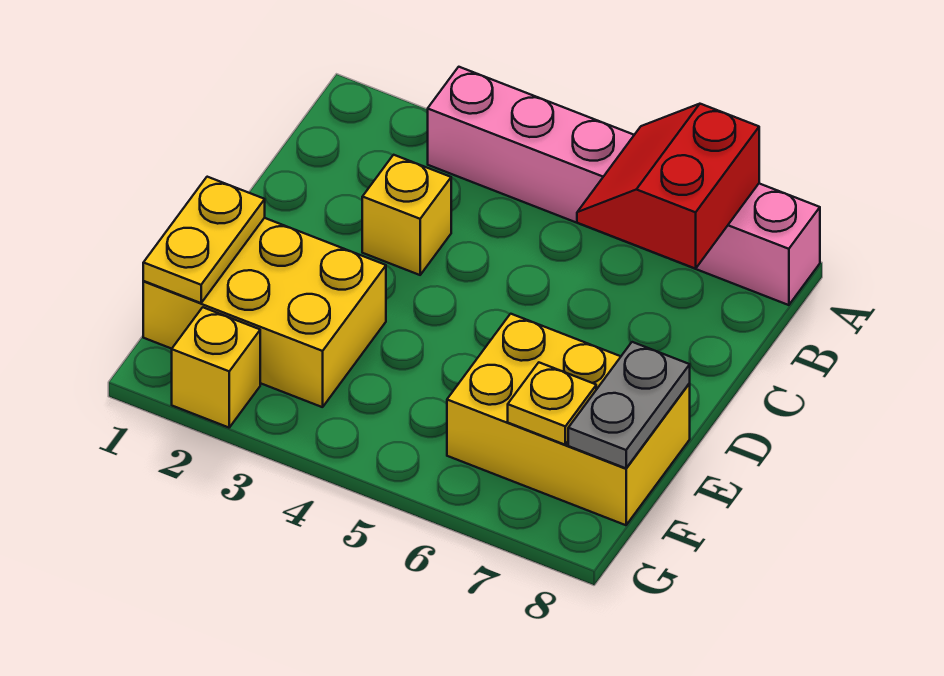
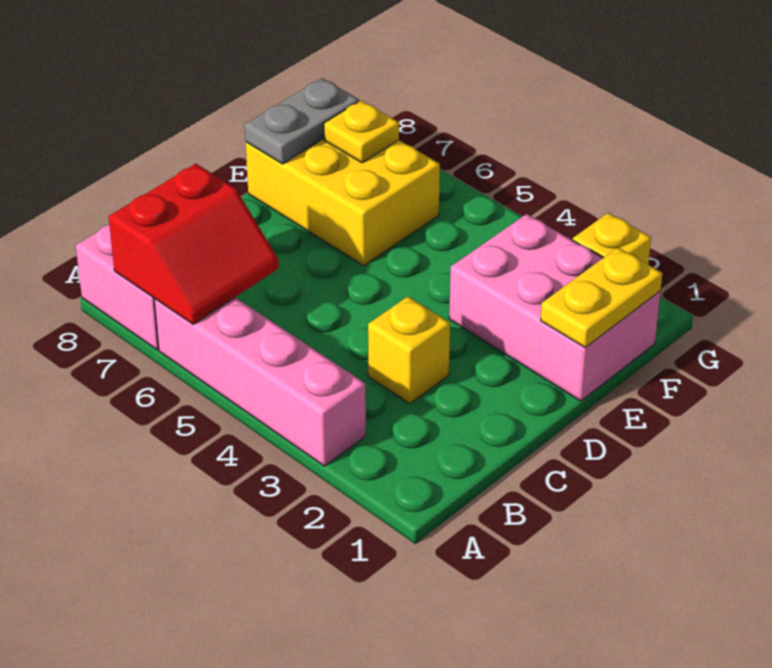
yellow brick E1:F3 level 1 -> pink brick E1:F3 level 1

